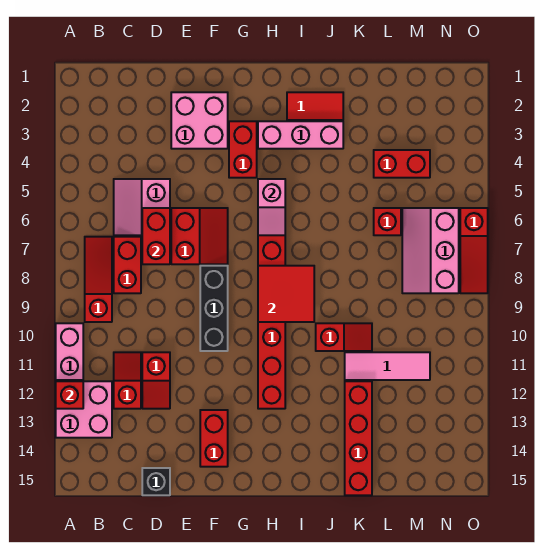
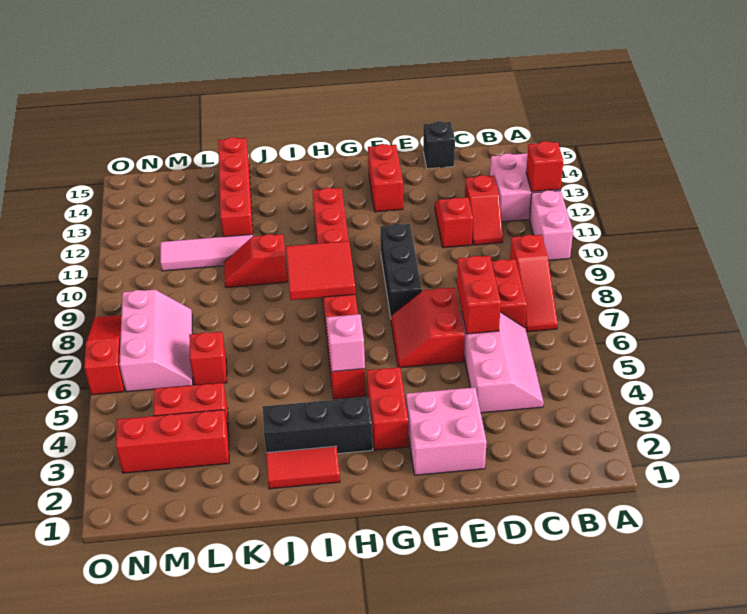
pink slope C5:D6 level 1 top D -> pink slope C4:D6 level 1 top D
pink brick H3:J3 level 1 -> black brick H3:J3 level 1
none -> red brick L3:N3 level 1

